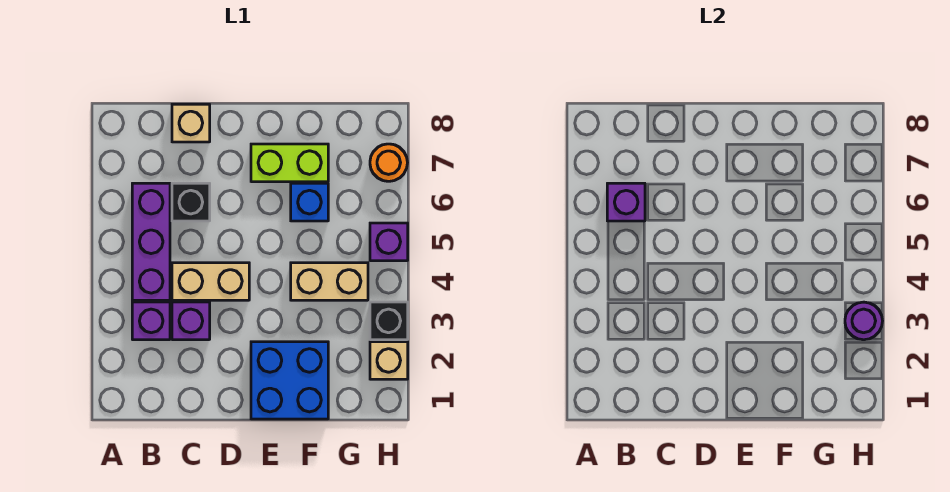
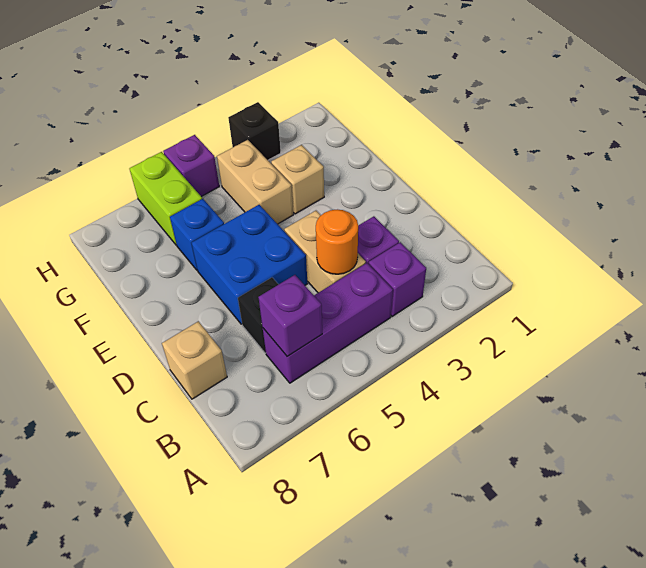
blue brick E1:F2 level 1 -> blue brick D5:E6 level 1
lime brick E7:F7 level 1 -> lime brick G6:H6 level 1
tan brick H2 level 1 -> tan brick F3 level 1
purple round brick H3 level 2 -> none
orange round brick H7 level 1 -> orange round brick C4 level 2

